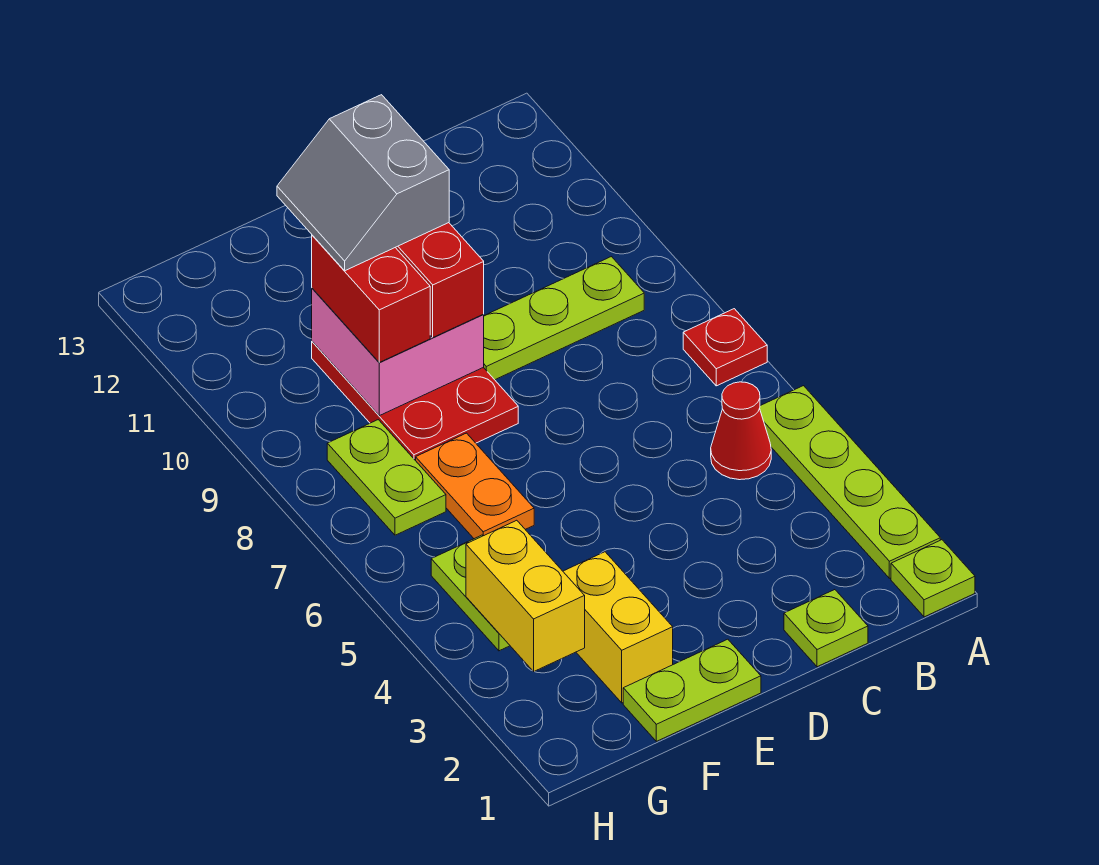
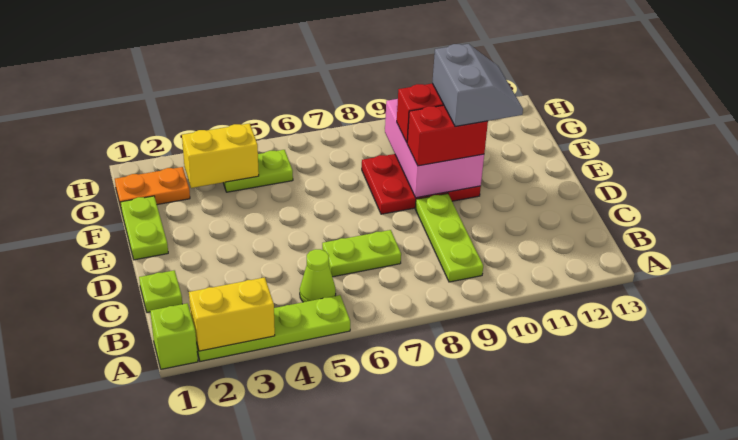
lime plate A1 level 1 -> lime brick A1 level 1
red plate A7 level 1 -> none
red cone B5 level 1 -> lime cone B5 level 1
pink brick E9:F10 level 2 -> pink brick E9:G10 level 2
grey slope E10:F11 level 4 top E -> grey slope E10:F11 level 4 top 10
yellow brick F2:F3 level 1 -> yellow brick A2:A3 level 2
orange plate F6:F7 level 1 -> orange plate G1:G2 level 1
lime plate G7:G8 level 1 -> lime plate C6:C7 level 1

